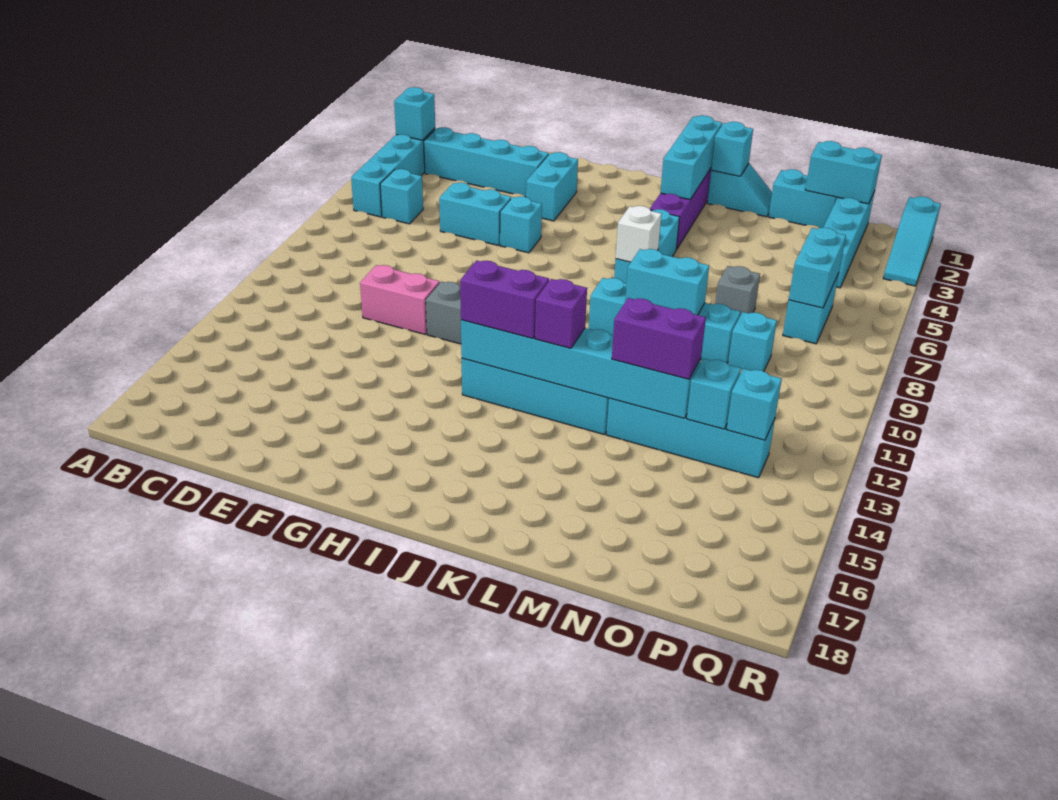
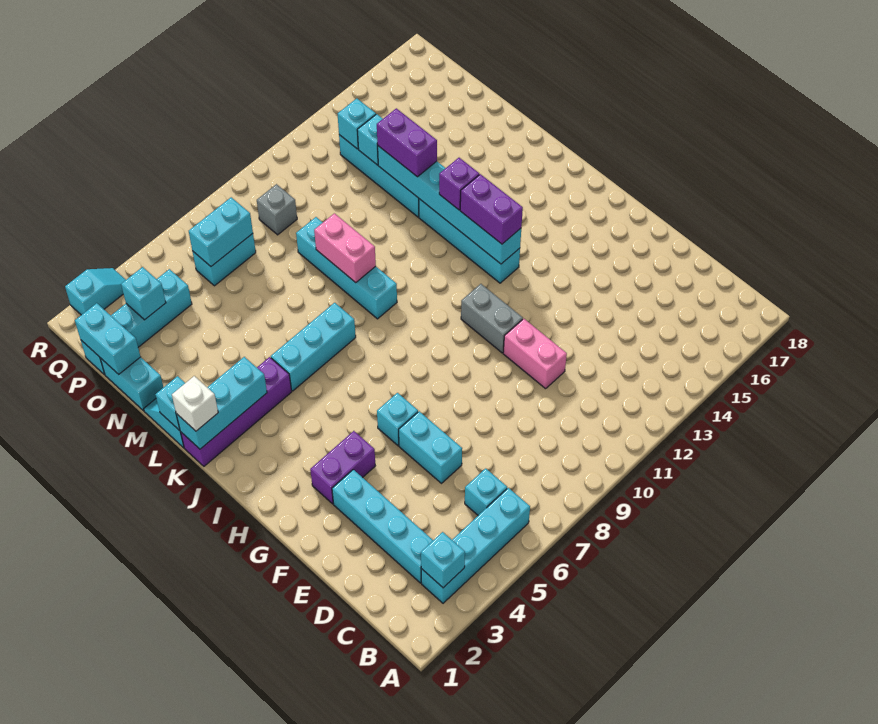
cyan brick G3:G4 level 1 -> purple brick G3:G4 level 1
white brick K7 level 2 -> white brick K1 level 3
cyan brick L9:M9 level 2 -> pink brick L9:M9 level 2
grey brick N7 level 1 -> grey brick P9 level 1
cyan brick O9 level 1 -> cyan brick P3 level 2
cyan slope R1:R3 level 1 top 1 -> cyan slope R2:R3 level 1 top 2

